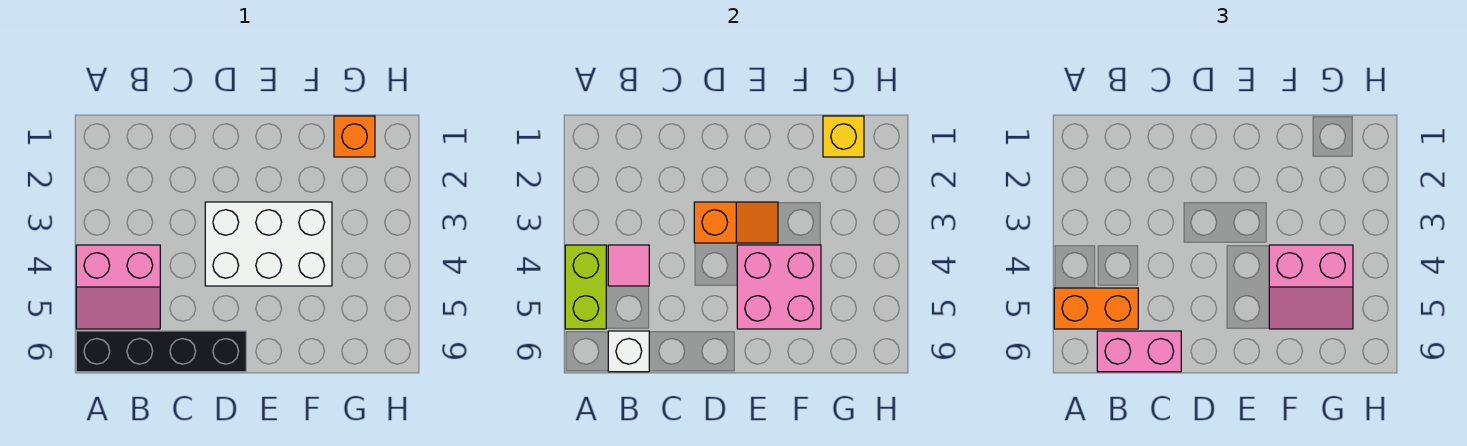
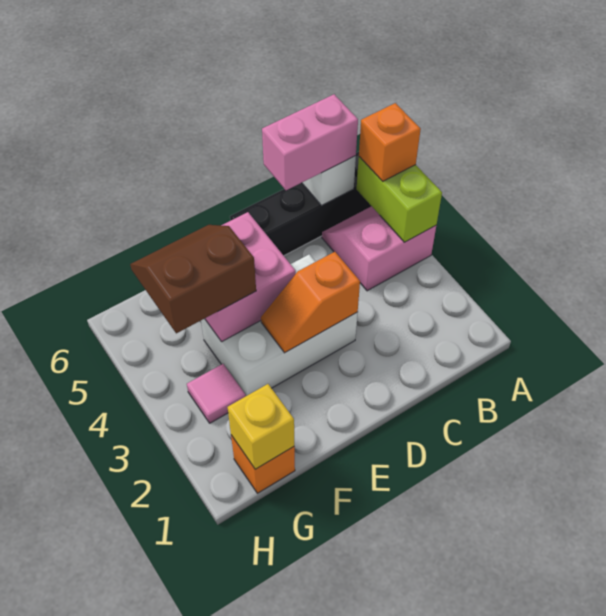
orange brick A5:B5 level 3 -> orange brick A5 level 3
pink tile B4 level 2 -> pink tile G3 level 1
pink slope F4:G5 level 3 top 4 -> brown slope F4:G5 level 3 top 4

